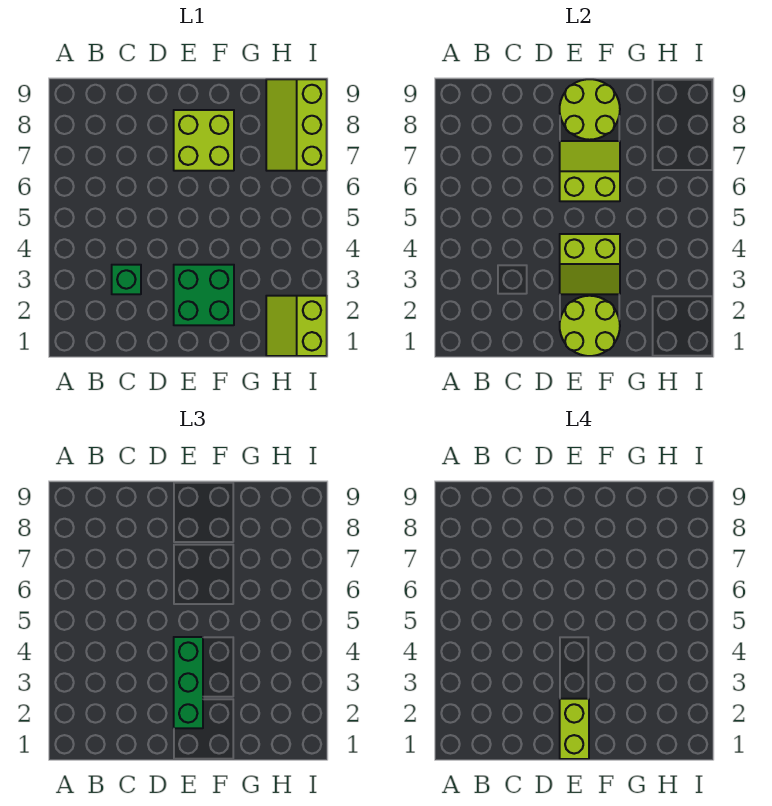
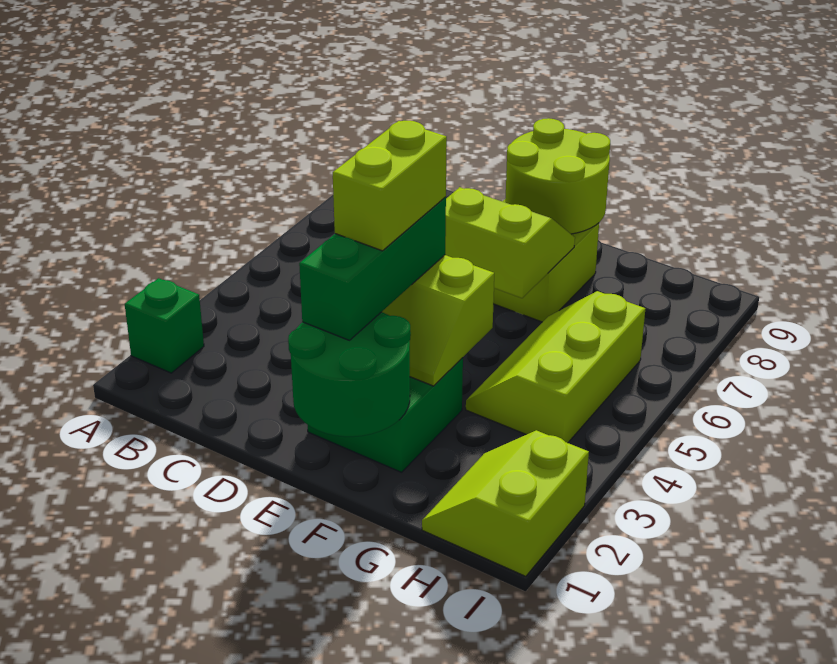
green brick C3 level 1 -> green brick A2 level 1
lime round brick E1:F2 level 2 -> green round brick E1:F2 level 2
lime brick E1:E2 level 4 -> lime brick E3:E4 level 4
lime slope H7:I9 level 1 top I -> lime slope G4:H6 level 1 top H

